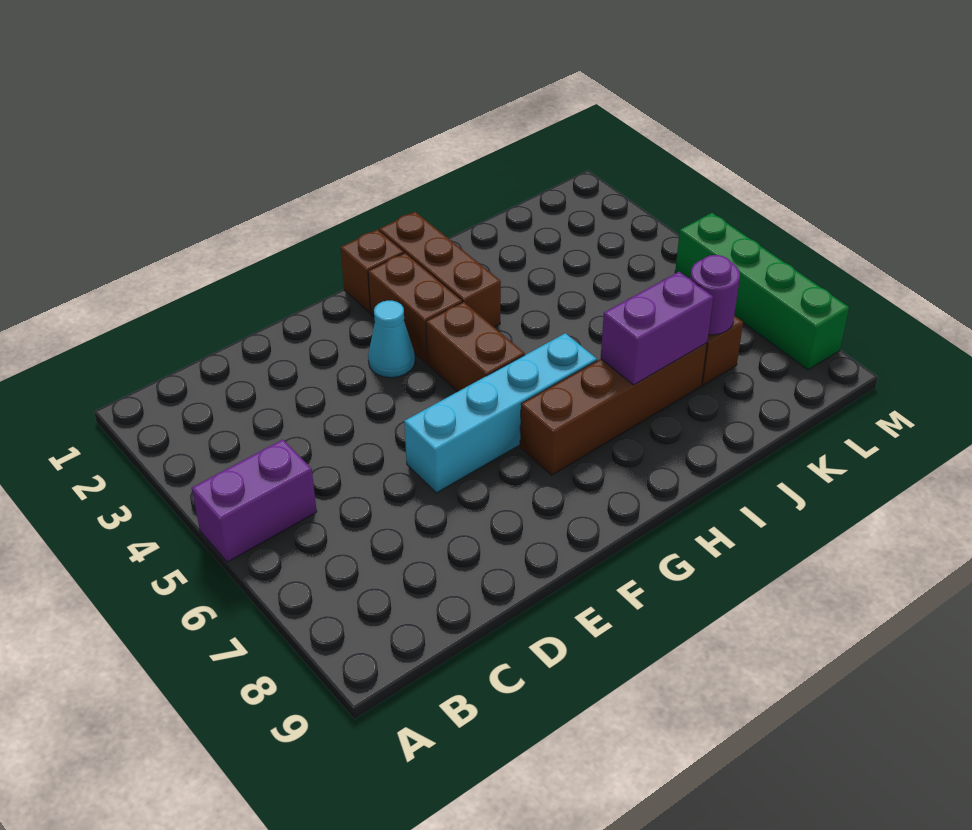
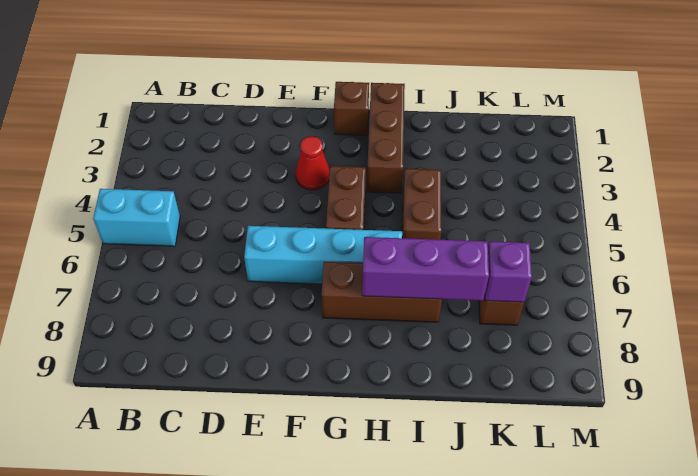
purple brick A5:B5 level 1 -> cyan brick A5:B5 level 1
cyan cone F3 level 1 -> red cone F3 level 1
brown brick G2:G3 level 1 -> brown brick I4:I5 level 1
brown brick G7:J7 level 1 -> brown brick G7:I7 level 1
purple brick I7:J7 level 2 -> purple brick H7:J7 level 2
purple round brick K7 level 2 -> purple brick K7 level 2
green brick M5:M8 level 1 -> none

